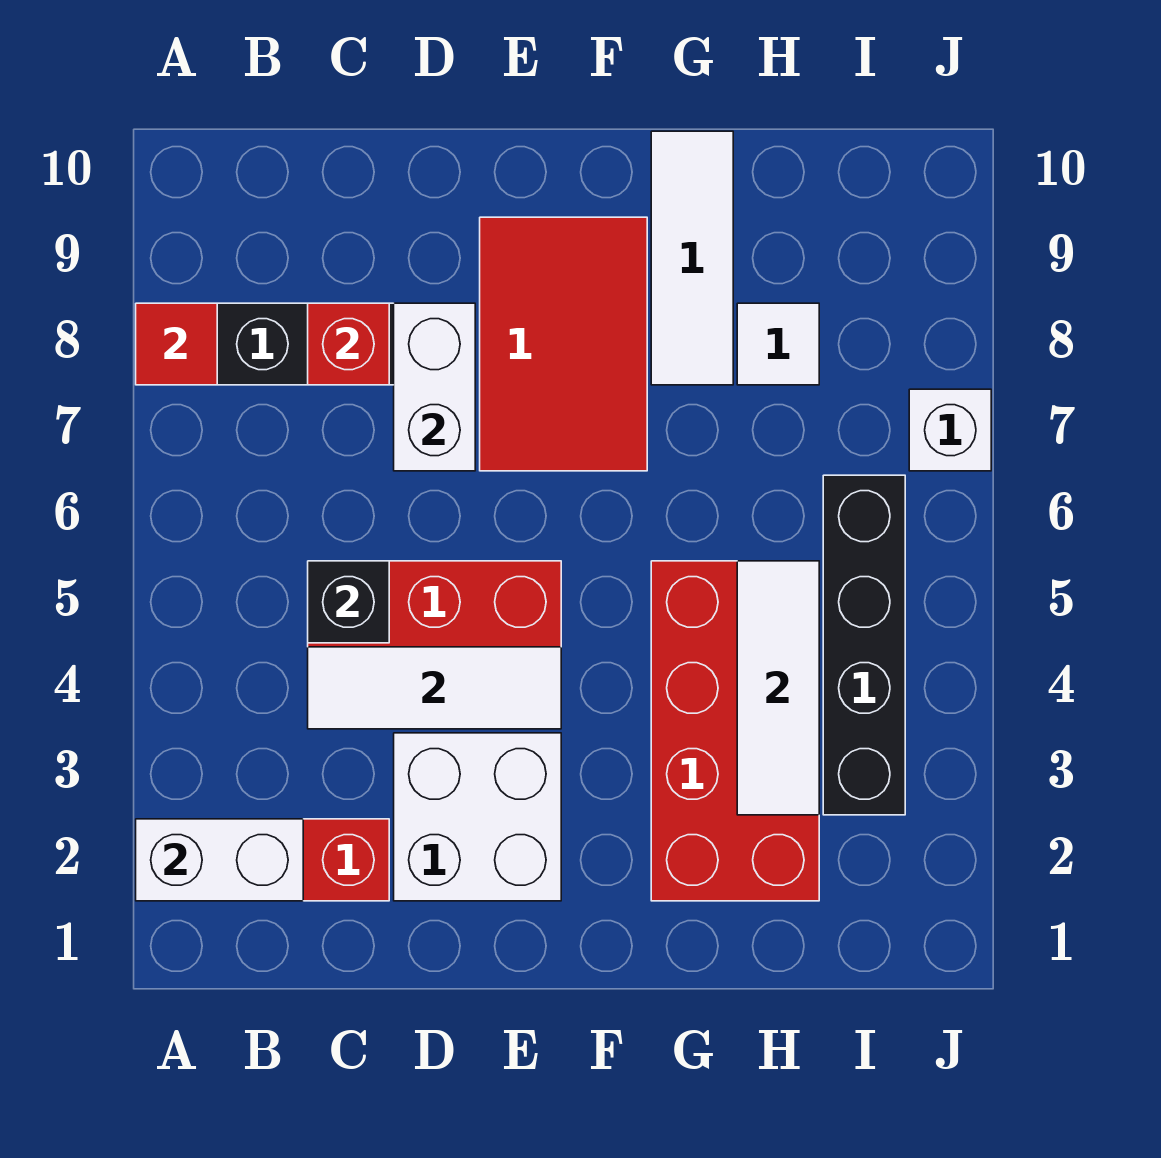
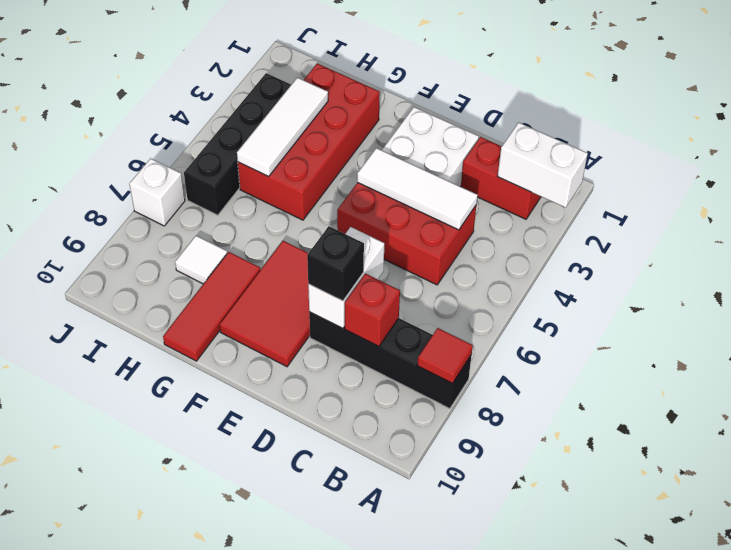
black brick C5 level 2 -> black brick D8 level 3
white tile G8:G10 level 1 -> red tile G8:G10 level 1

